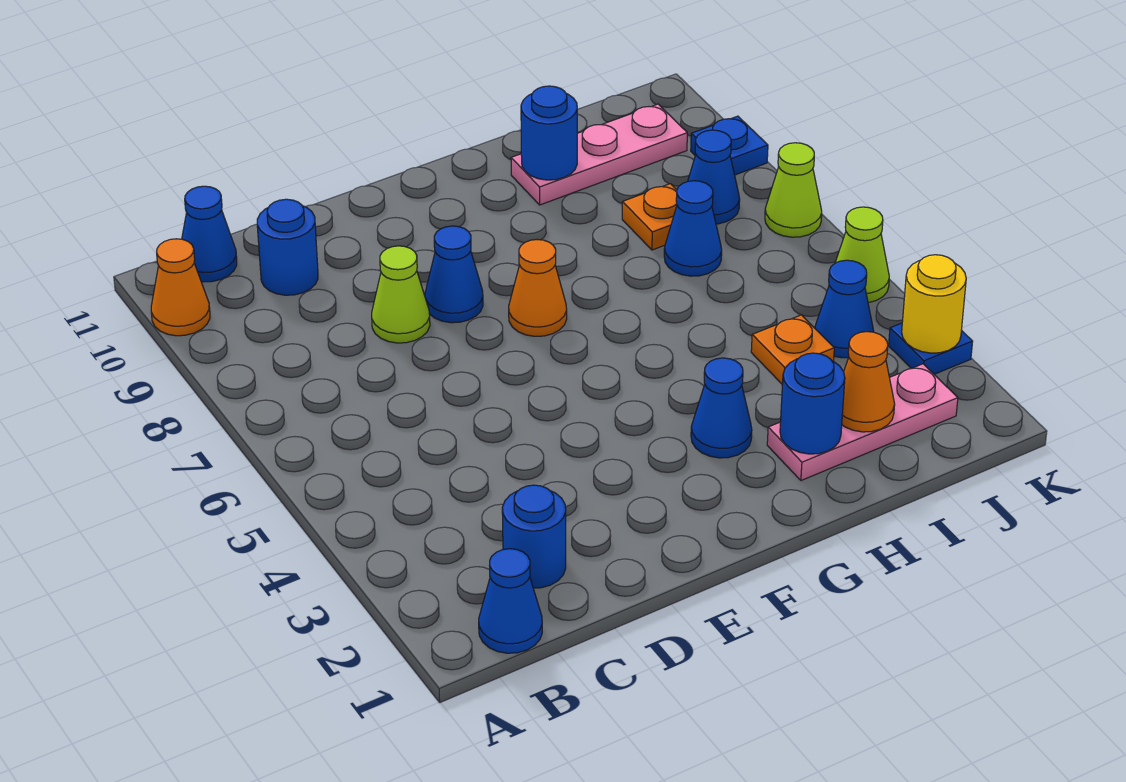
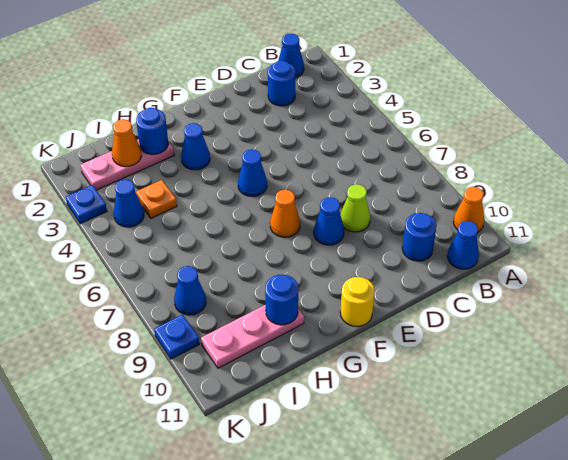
blue cone I7 level 1 -> blue cone F5 level 1
orange plate I8 level 1 -> none
yellow round brick K3 level 2 -> yellow round brick F11 level 1
lime cone K5 level 1 -> none
lime cone K7 level 1 -> none

